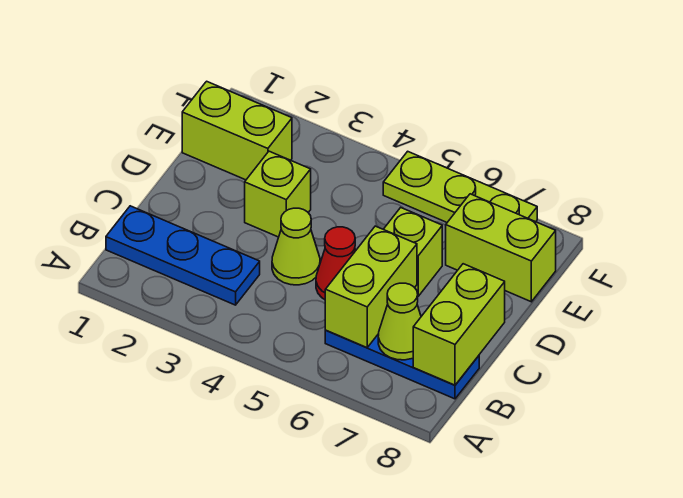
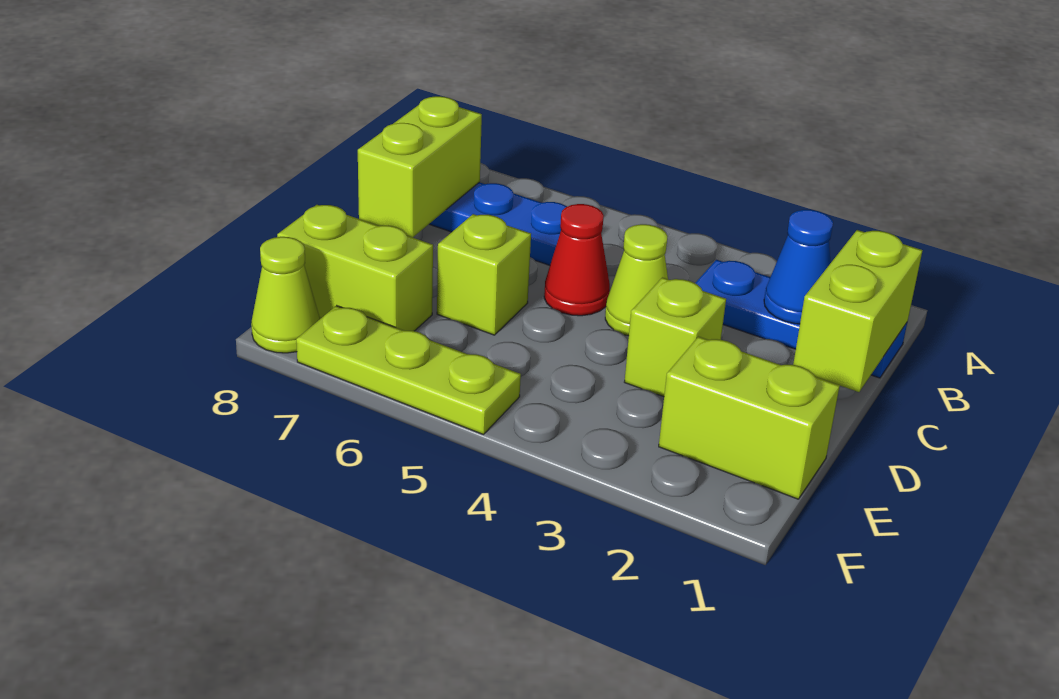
none -> blue cone B2 level 2
lime brick B6:C6 level 2 -> lime brick B1:C1 level 2
lime cone B7 level 2 -> lime cone F8 level 1

